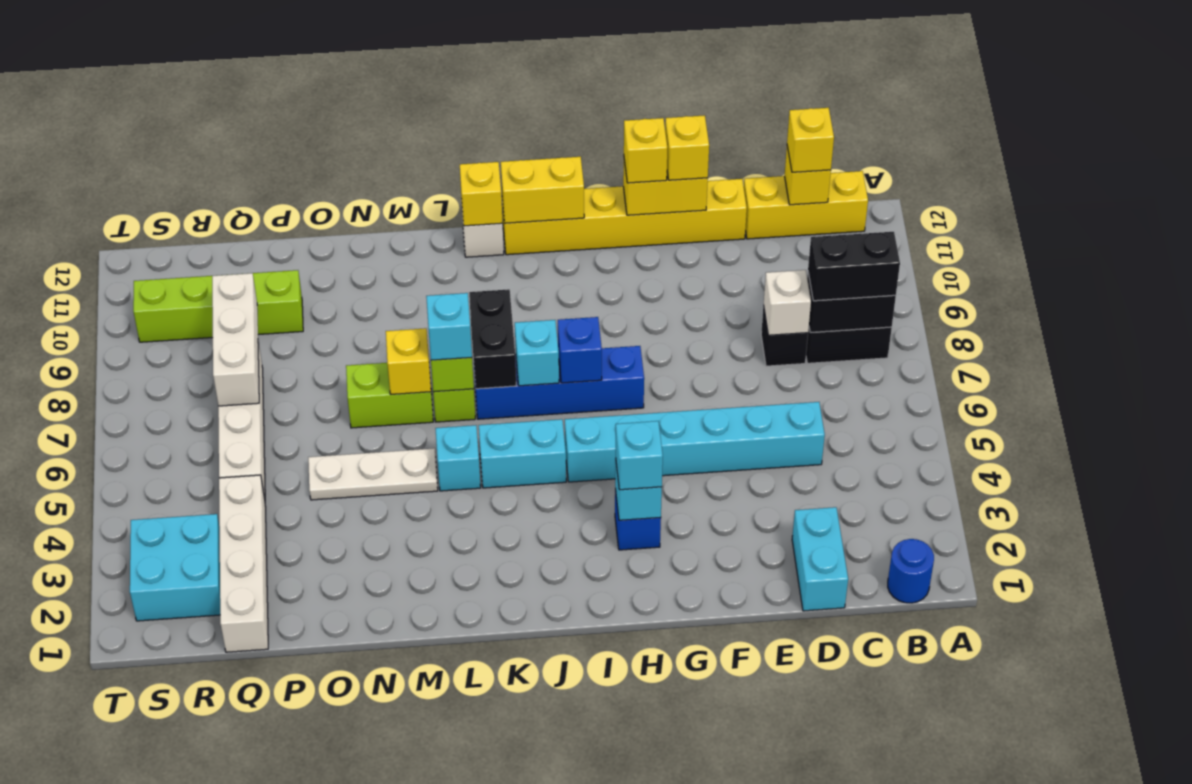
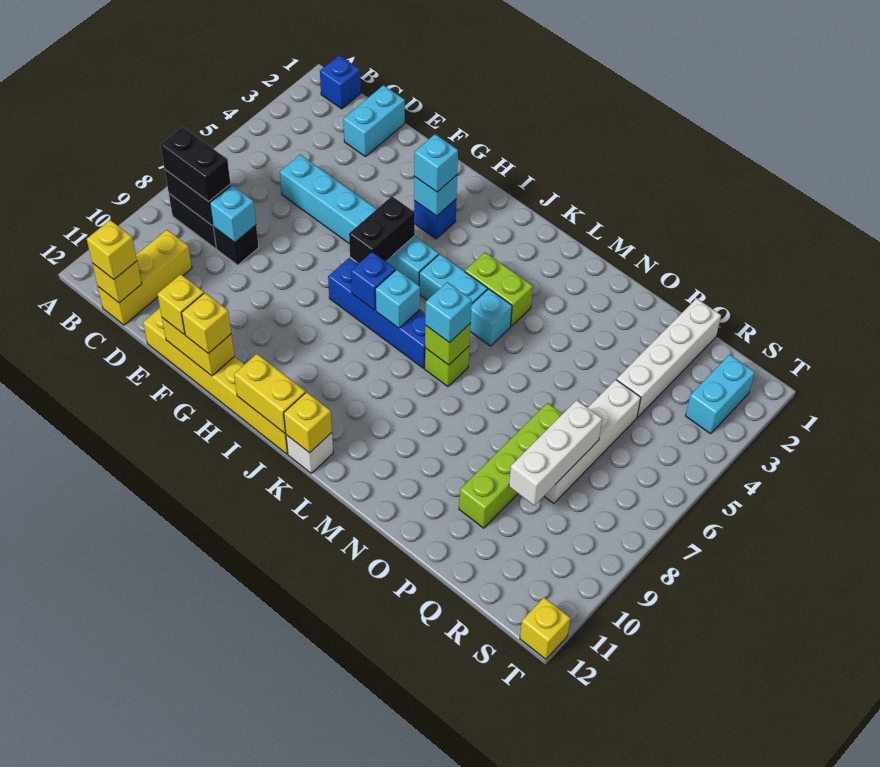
blue round brick B1 level 1 -> blue brick B1 level 1
yellow brick B12:D12 level 1 -> yellow brick C10:C12 level 1
white brick D8 level 2 -> cyan brick D8 level 2
black brick K7:K8 level 2 -> black brick H5:H6 level 2
white plate M5:O5 level 1 -> none
lime brick M7:N7 level 1 -> lime brick K4:L4 level 1
yellow brick M7 level 2 -> yellow brick T12 level 1
lime brick P10:S10 level 1 -> lime brick P7:P10 level 1
cyan brick R2:S3 level 1 -> cyan brick S2:S3 level 1

